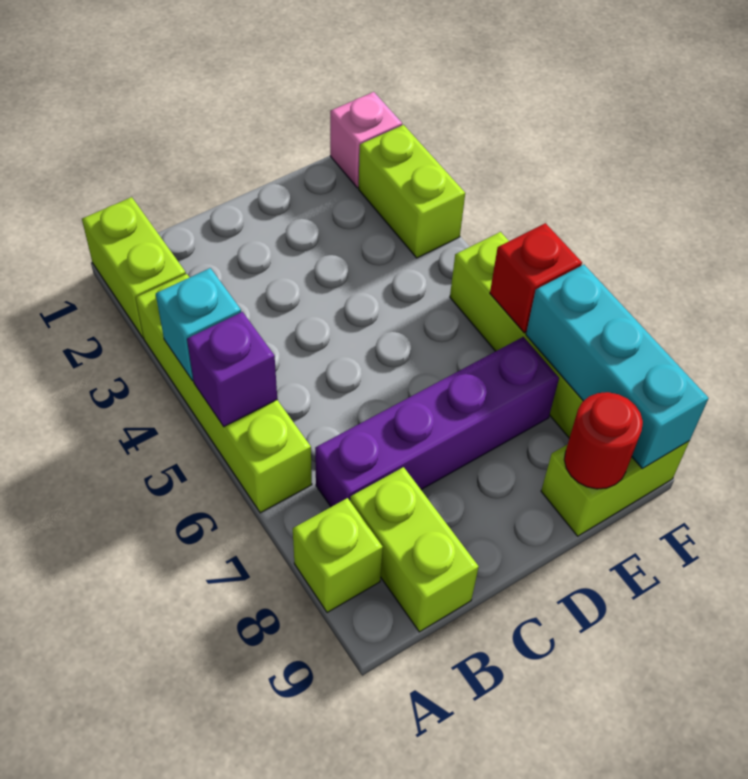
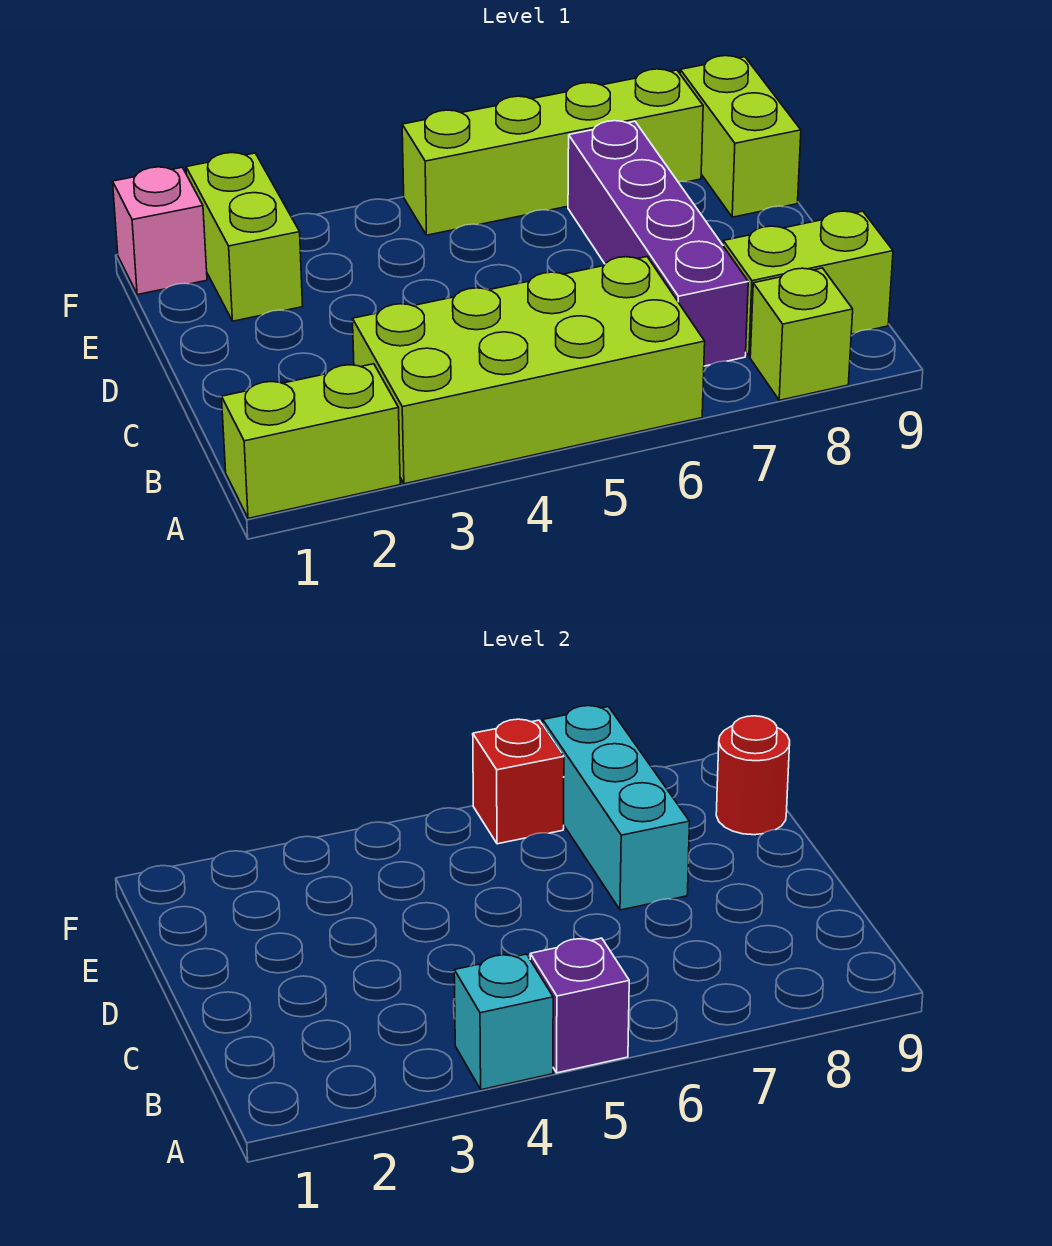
lime brick A3:A6 level 1 -> lime brick A3:B6 level 1
lime brick F2:F3 level 1 -> lime brick E2:F2 level 1
cyan brick F7:F9 level 2 -> cyan brick D7:F7 level 2

